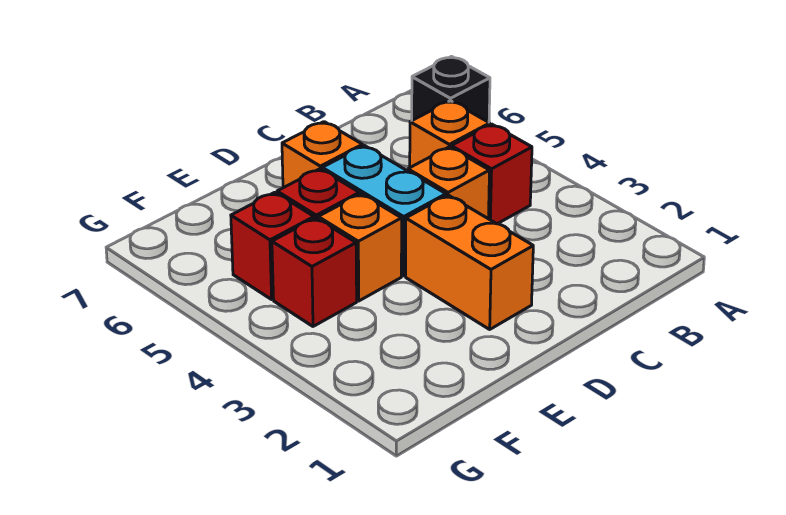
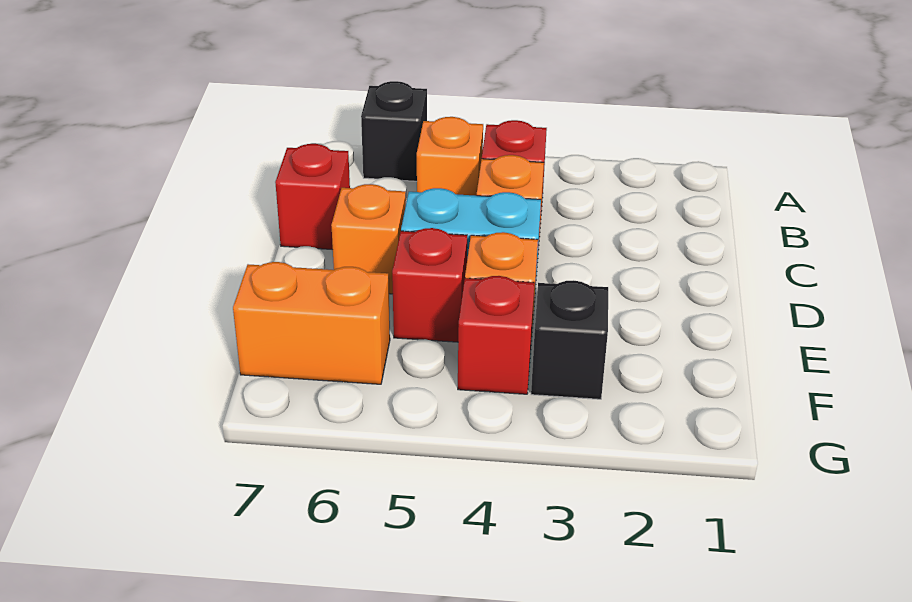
orange brick D2:D3 level 1 -> orange brick F6:F7 level 1
none -> black brick F3 level 1
red brick F5 level 1 -> red brick C7 level 1

